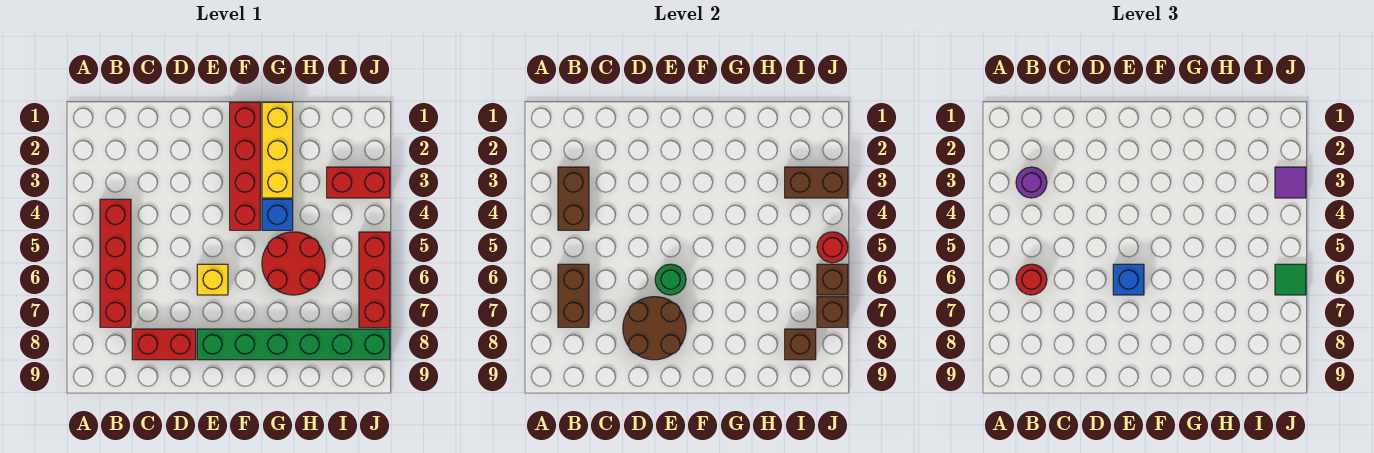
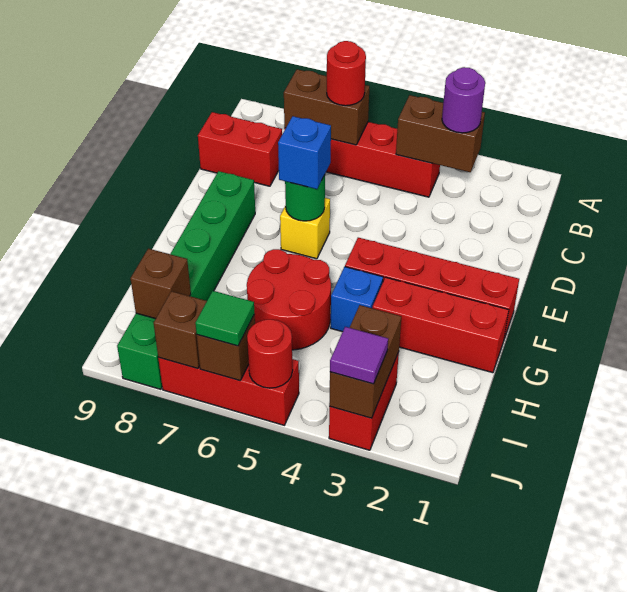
red brick C8:D8 level 1 -> red brick C8:C9 level 1
brown round brick D7:E8 level 2 -> none
yellow brick G1:G3 level 1 -> red brick G1:G3 level 1

